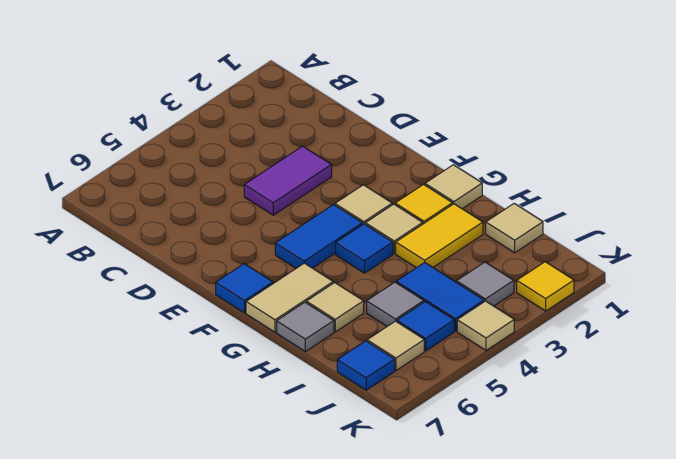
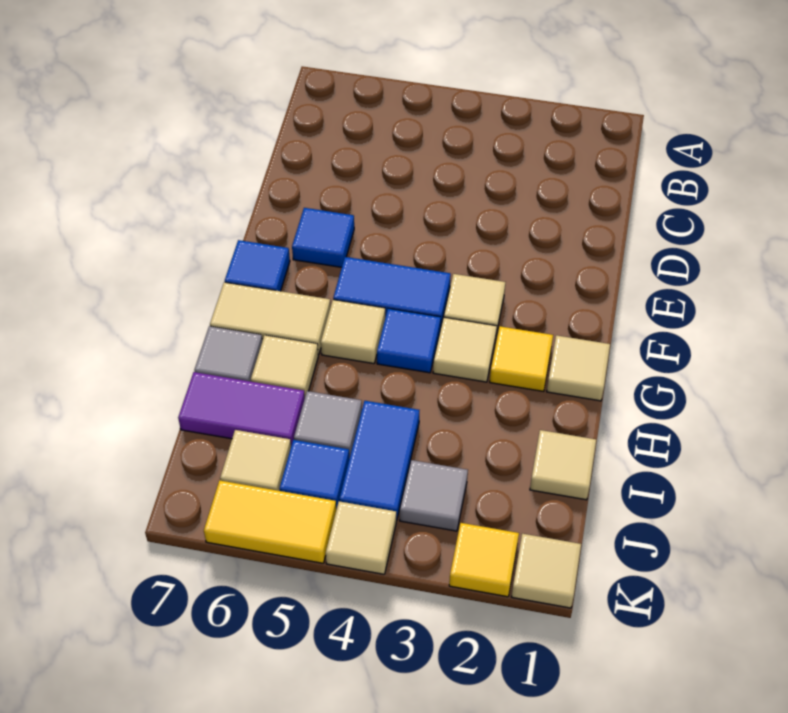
purple tile D3:D4 level 1 -> purple tile I6:I7 level 1
none -> tan tile G5 level 1
yellow tile H2:H3 level 1 -> yellow tile K5:K6 level 1
blue tile J7 level 1 -> blue tile E6 level 1
none -> tan tile K1 level 1

